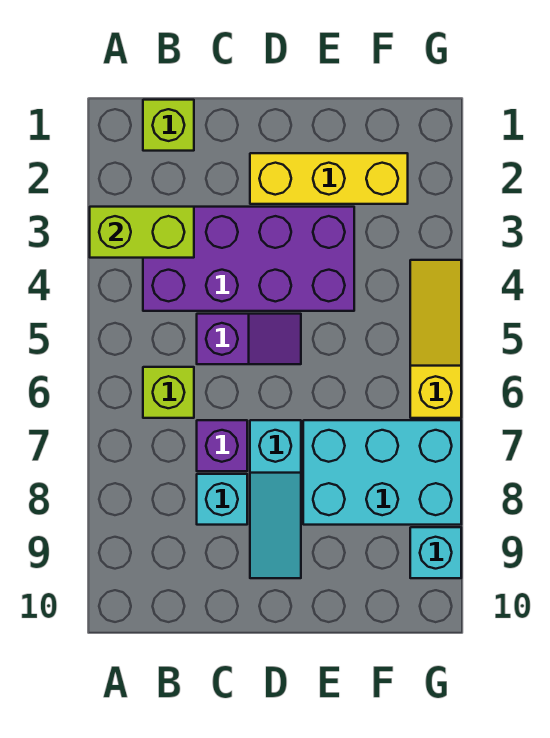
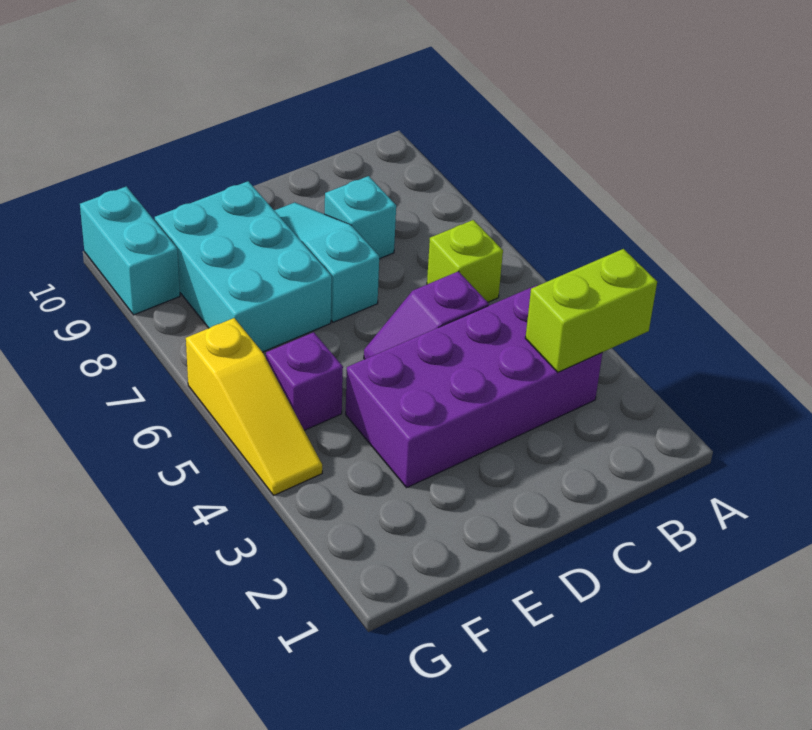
lime brick B1 level 1 -> none
purple brick C7 level 1 -> purple brick F5 level 1
yellow brick D2:F2 level 1 -> none
cyan brick E7:G8 level 1 -> cyan brick E7:F9 level 1
cyan brick G9 level 1 -> cyan brick G9:G10 level 1

